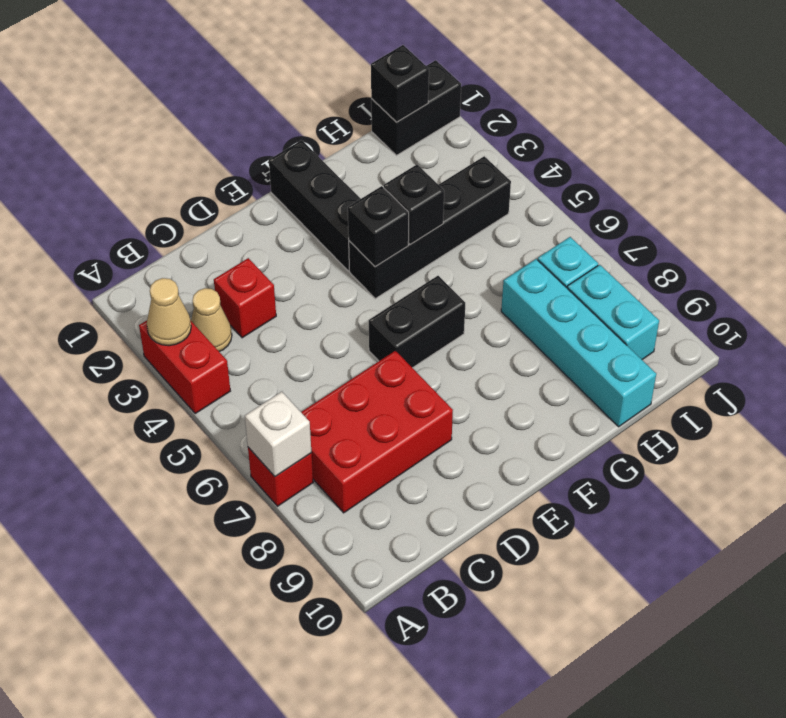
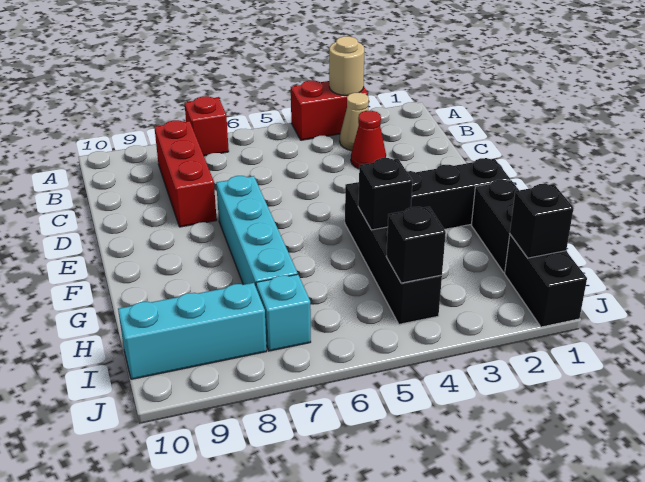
tan cone A3 level 2 -> tan round brick A3 level 2
white brick A7 level 2 -> none
red brick B7:D8 level 1 -> red brick B8:D8 level 1
red brick C3 level 1 -> red cone C3 level 1
black brick E6:F6 level 1 -> black brick G1:H1 level 1
black brick F4 level 2 -> black brick I4 level 2
cyan brick H7:H10 level 1 -> cyan brick E7:H7 level 1
cyan brick I8:I9 level 1 -> cyan brick I8:I10 level 1

